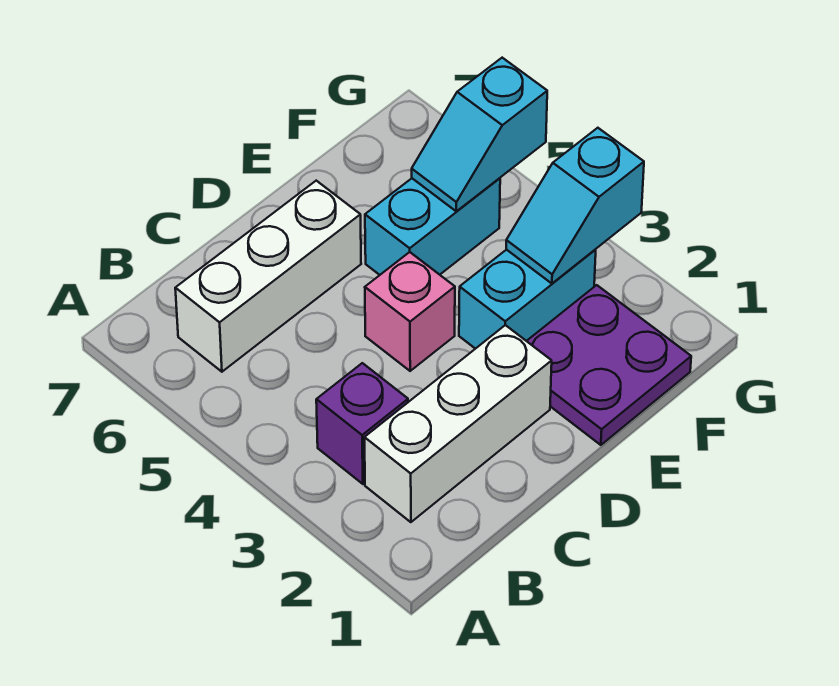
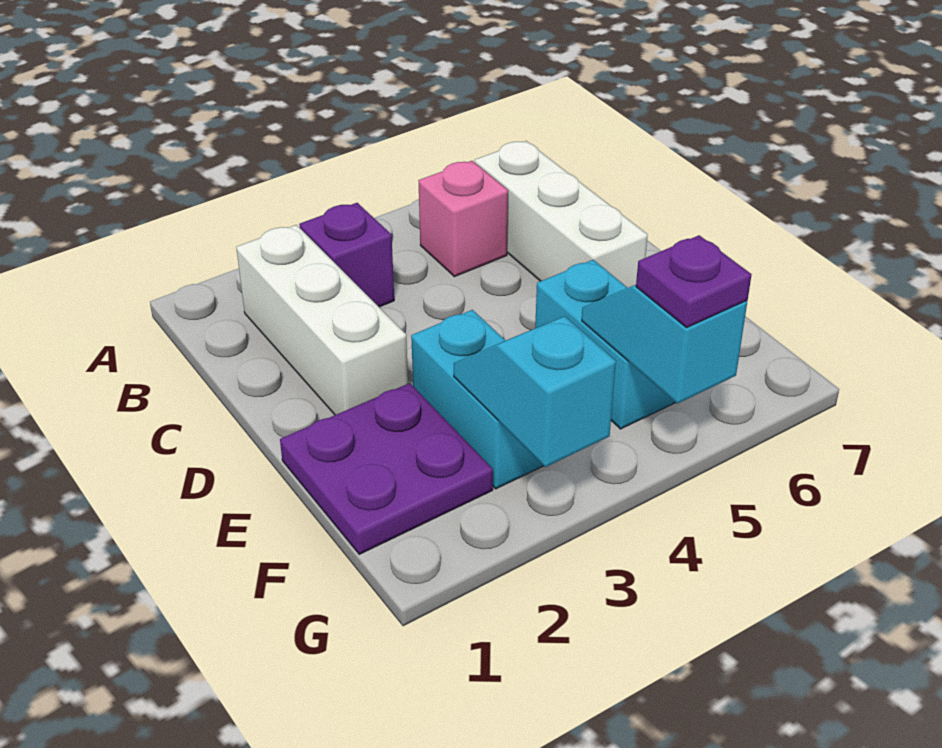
pink brick D4 level 1 -> pink brick B5 level 1
none -> purple plate G5 level 3

